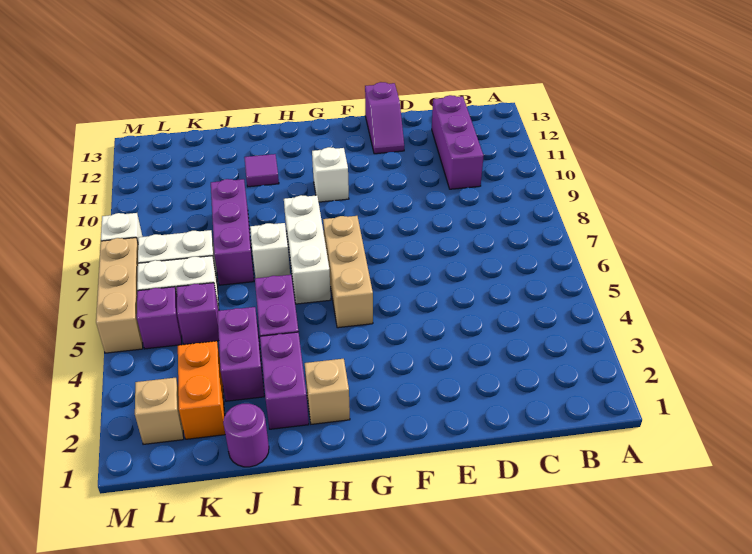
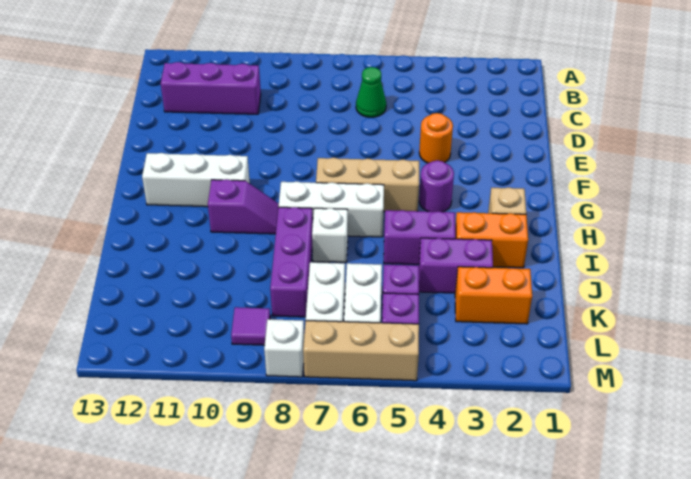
none -> green cone C6 level 1
none -> orange round brick E4 level 1
purple slope E12:E13 level 1 top 13 -> purple slope H9:H10 level 1 top 10
white brick G10 level 1 -> white brick G10:G12 level 1
purple brick I2:I3 level 1 -> orange brick I2:I3 level 1
purple tile I11 level 1 -> purple tile L9 level 1
purple round brick J1 level 1 -> purple round brick G4 level 1
purple brick J7:J9 level 1 -> purple brick I8:K8 level 1
tan brick L2 level 1 -> none

